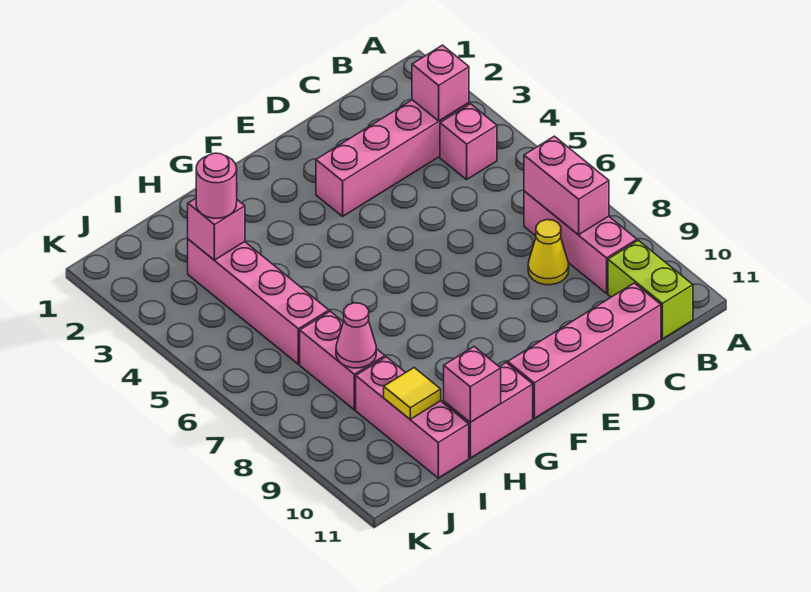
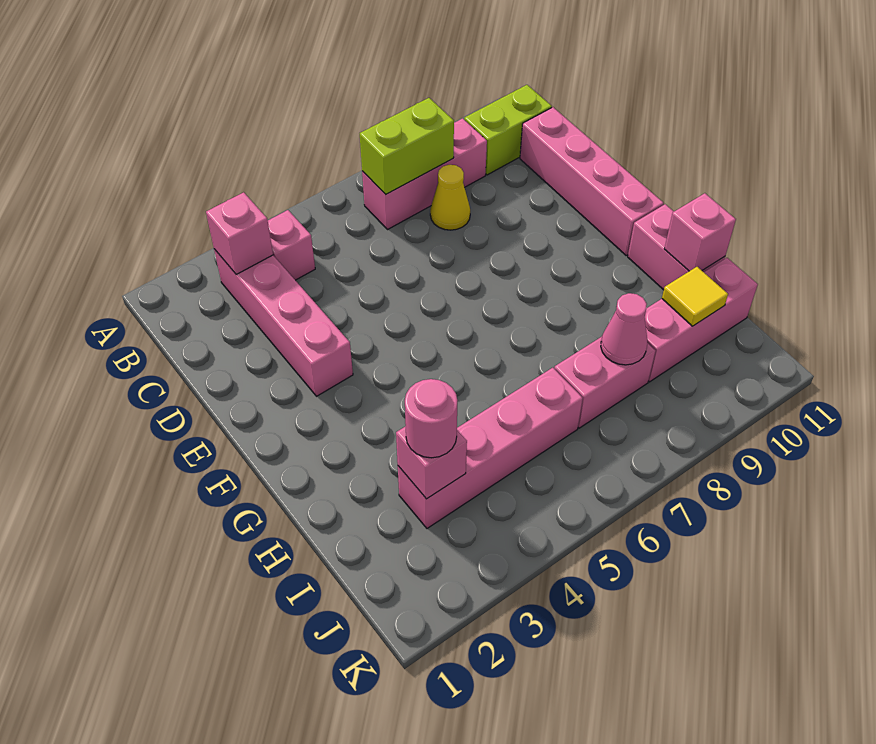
pink brick B7:B8 level 2 -> lime brick B7:B8 level 2

